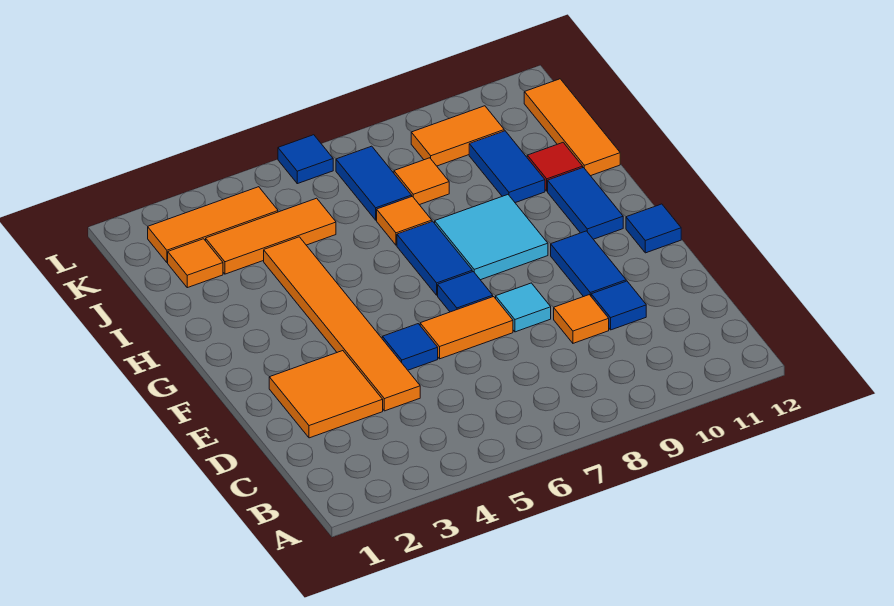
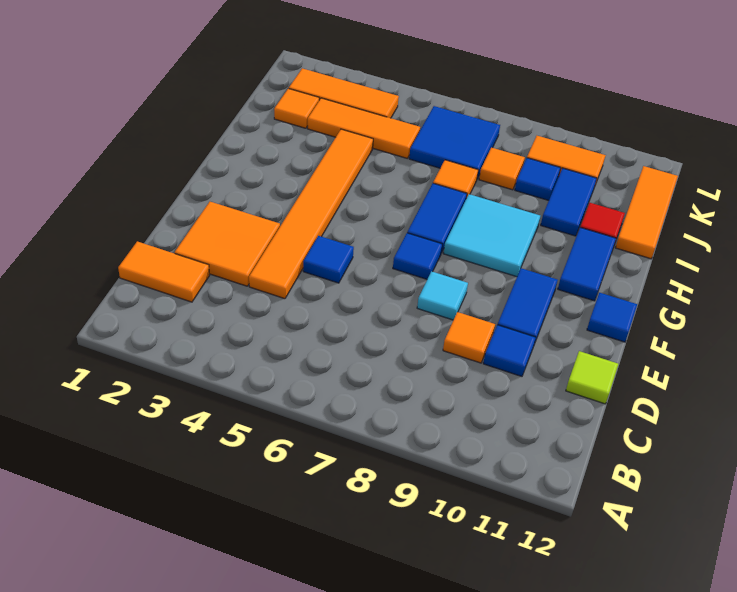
none -> lime tile D12 level 1
orange tile E6:E7 level 1 -> orange tile C1:C2 level 1
blue tile J7:K7 level 1 -> blue tile J6:K7 level 1
blue tile L6 level 1 -> blue tile J9 level 1

